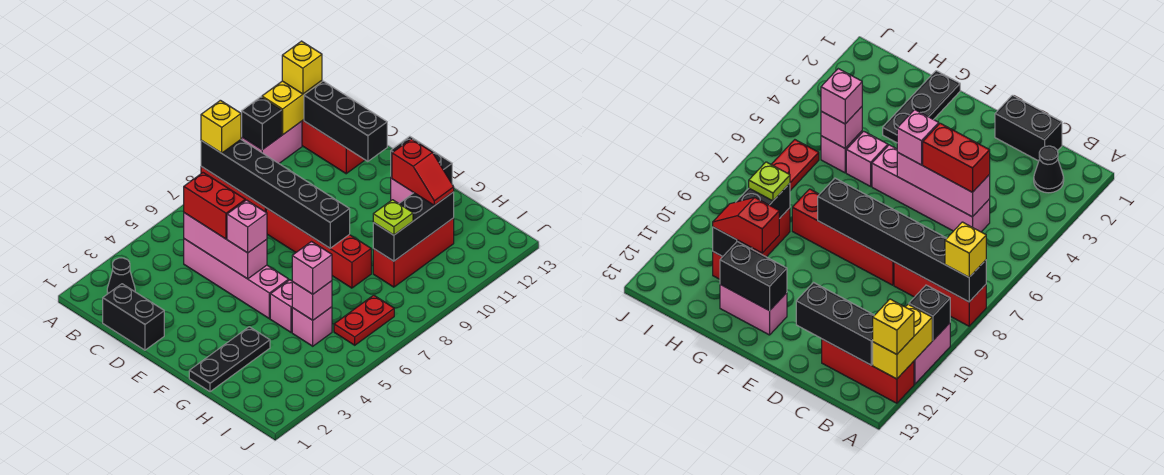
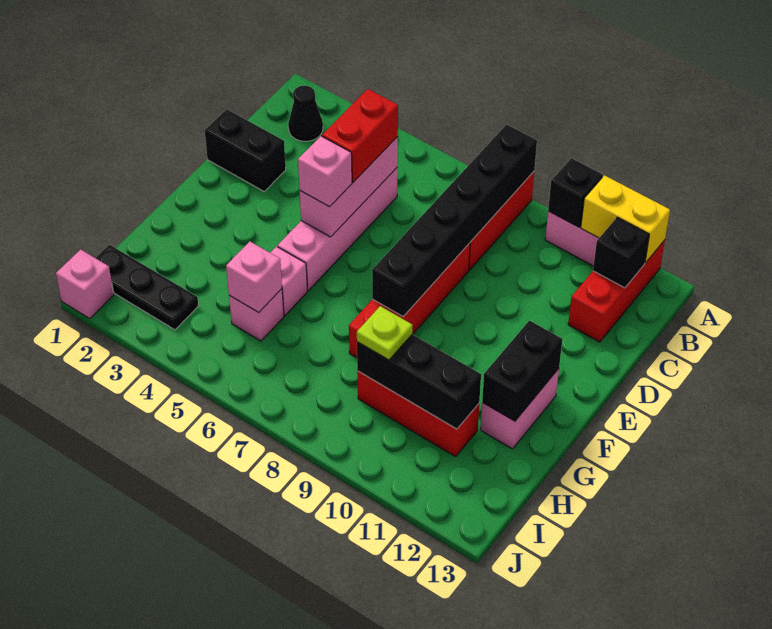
yellow brick A8 level 3 -> none
yellow brick A12 level 3 -> none
black brick B12:D12 level 2 -> black brick B12 level 2
black brick C1:D1 level 1 -> black brick D1:D2 level 1
black plate G1:G3 level 1 -> black plate I1:I3 level 1
red slope G11:H11 level 3 top G -> none
pink brick H5 level 3 -> pink brick J1 level 1
red plate I6:I7 level 1 -> none

